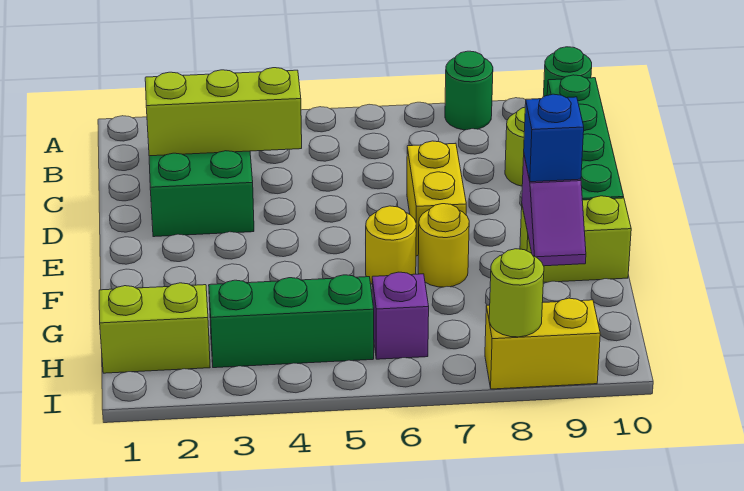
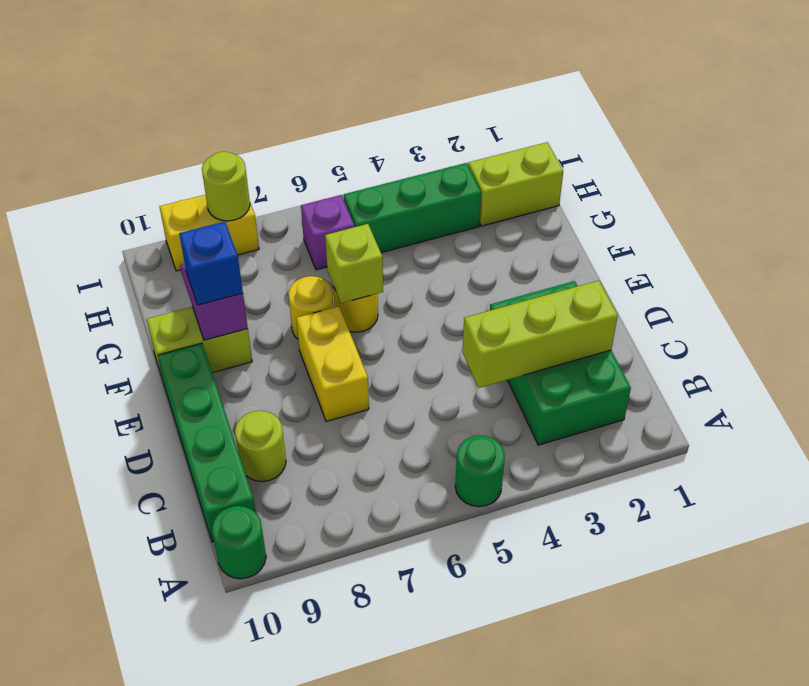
green round brick A8 level 1 -> green round brick A5 level 1
none -> lime brick F6 level 2

